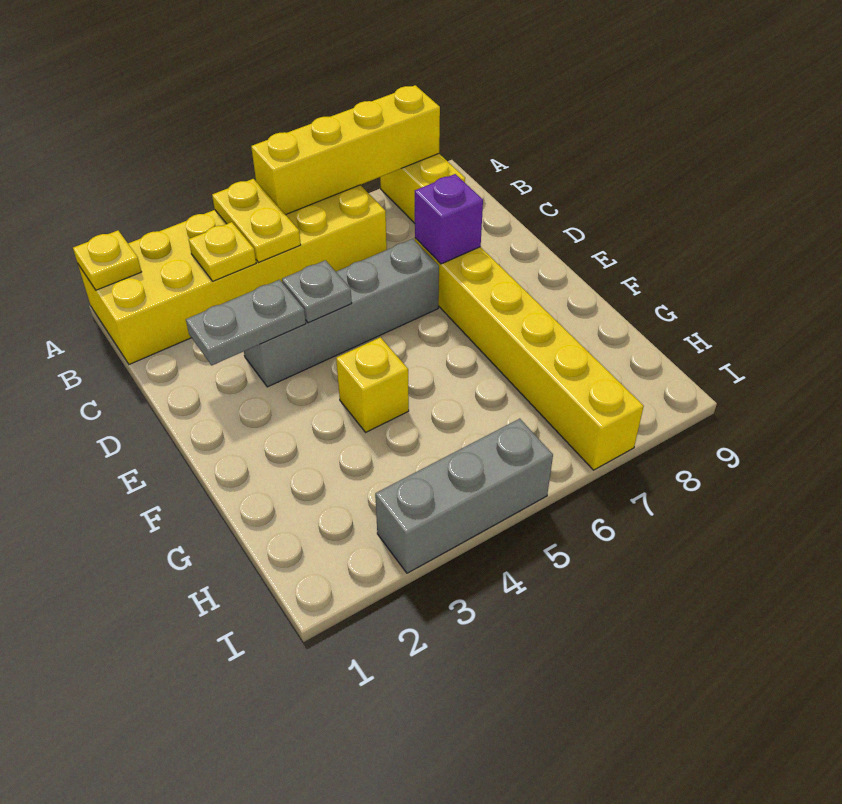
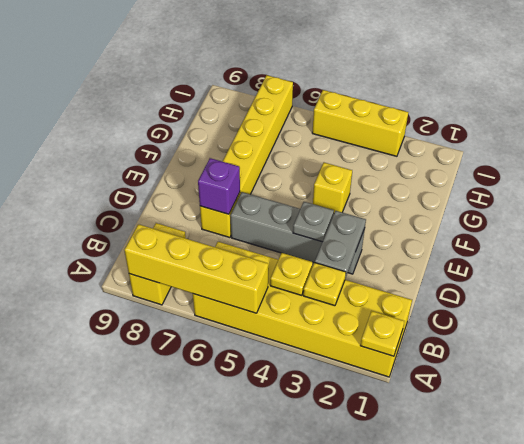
yellow plate A4:B4 level 2 -> yellow plate B4 level 2
grey plate D2:D3 level 2 -> grey plate C3:D3 level 2
grey brick I3:I5 level 1 -> yellow brick I3:I5 level 1

